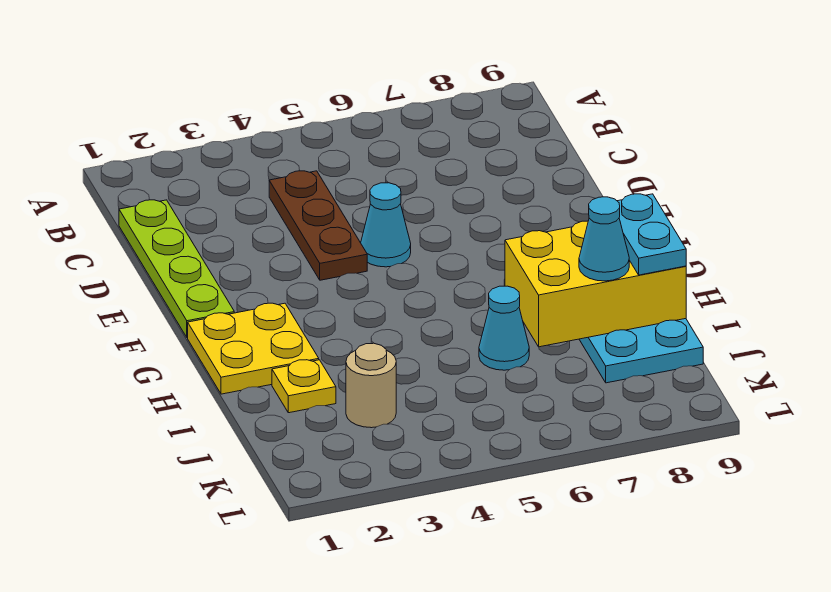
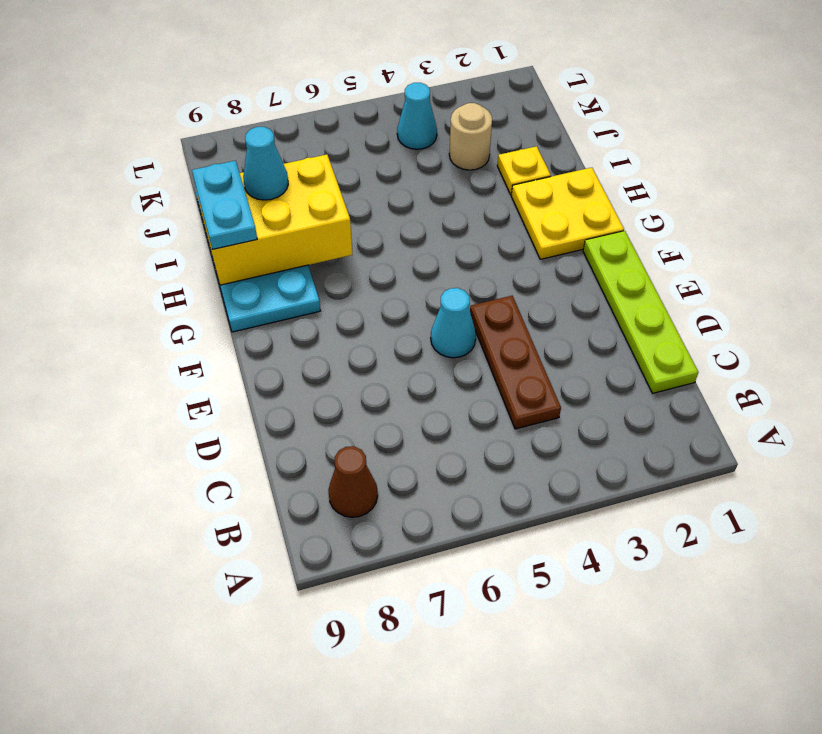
none -> brown cone B8 level 1
cyan cone I6 level 1 -> cyan cone K4 level 1

